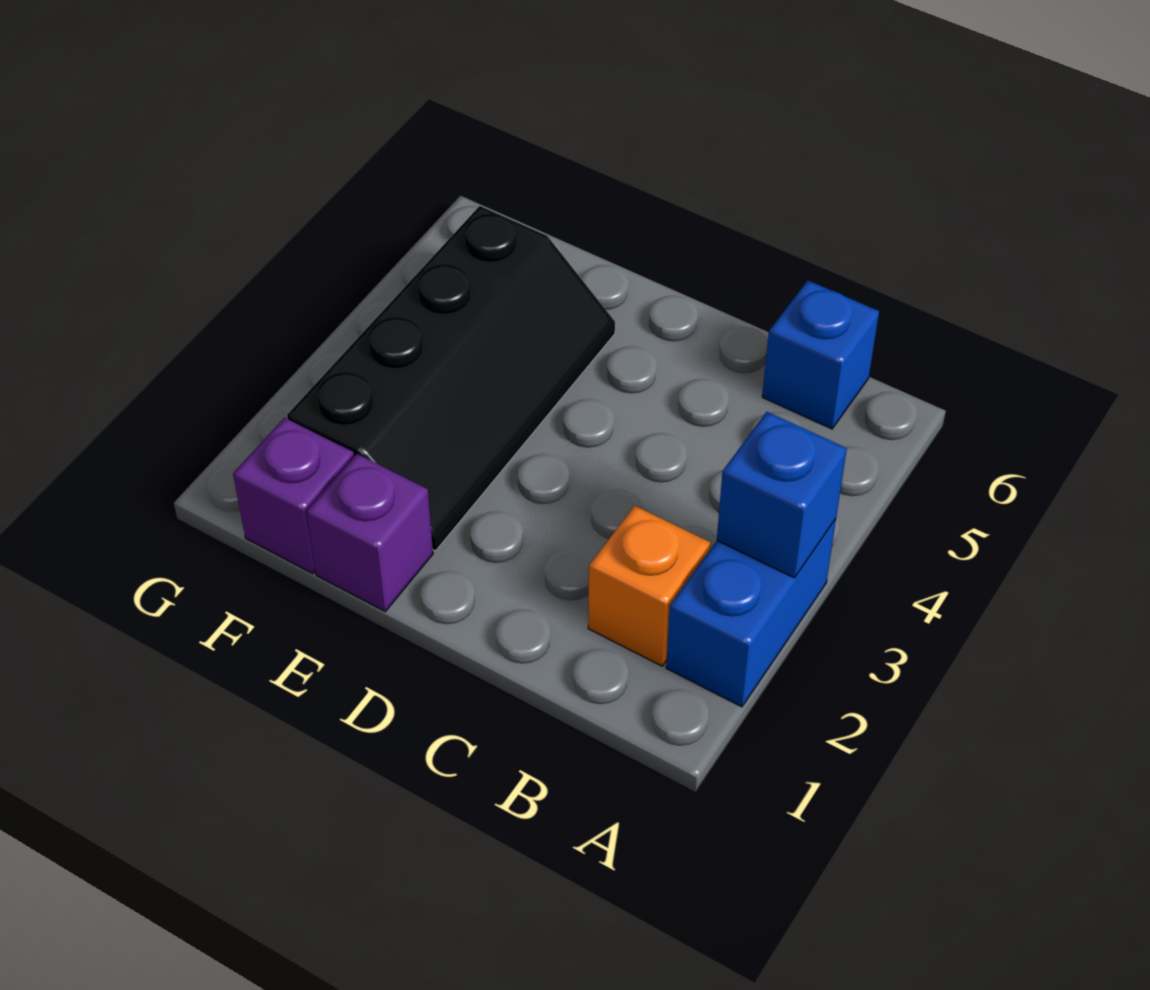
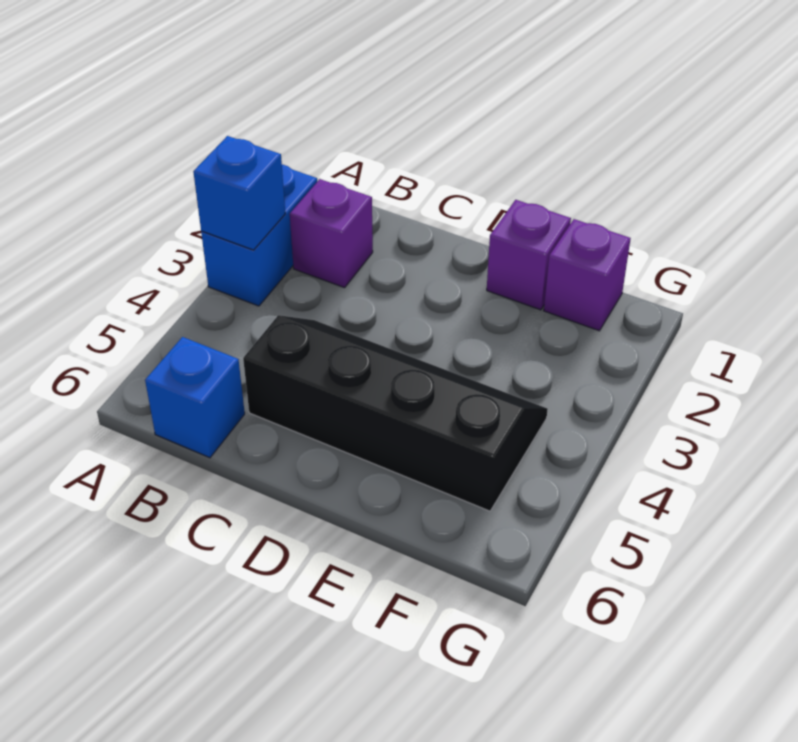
orange brick B2 level 1 -> purple brick B2 level 1
black slope E2:F5 level 1 top F -> black slope C4:F5 level 1 top 5

